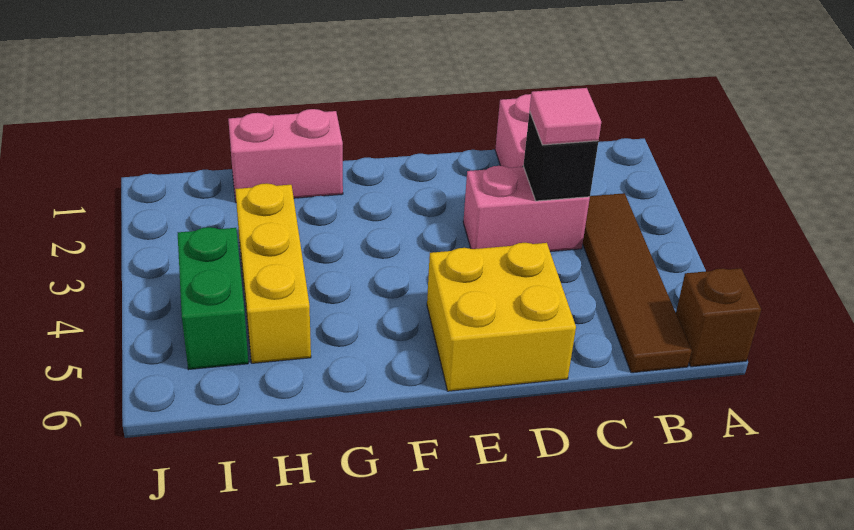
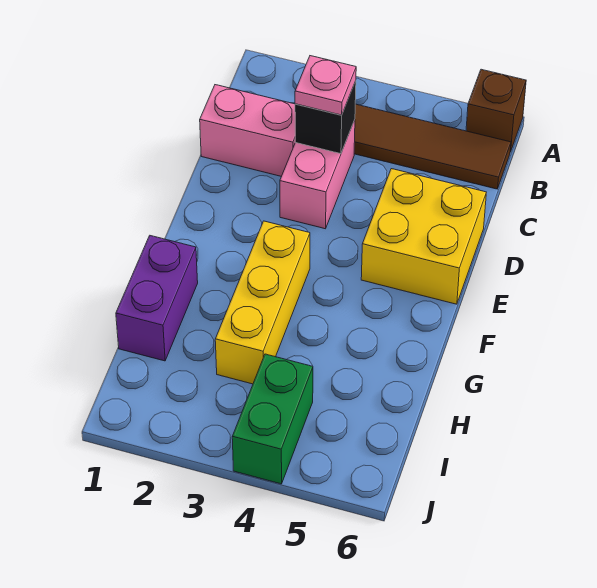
pink tile C3 level 3 -> pink plate C3 level 3
pink brick G1:H1 level 1 -> purple brick G1:H1 level 1
yellow brick H3:H5 level 1 -> yellow brick F3:H3 level 1
green brick I4:I5 level 1 -> green brick I4:J4 level 1

